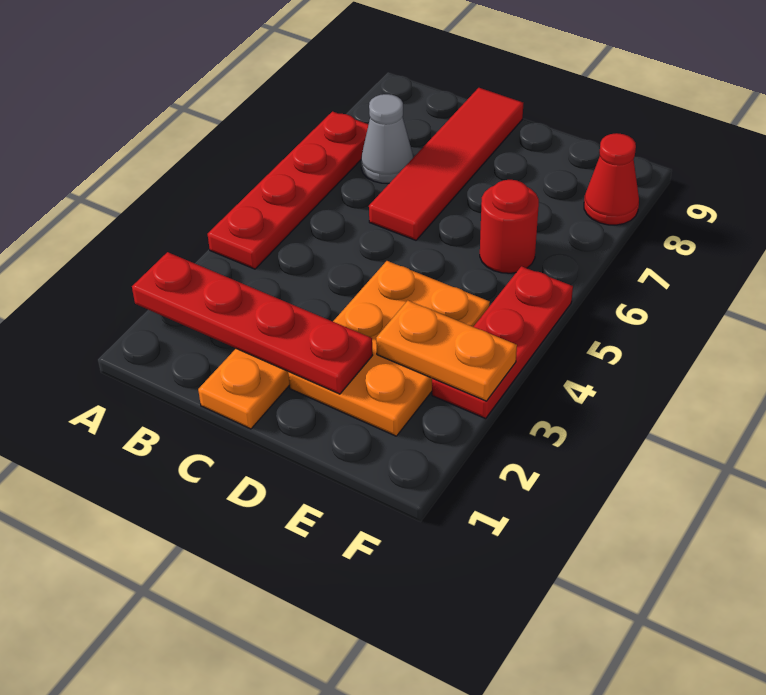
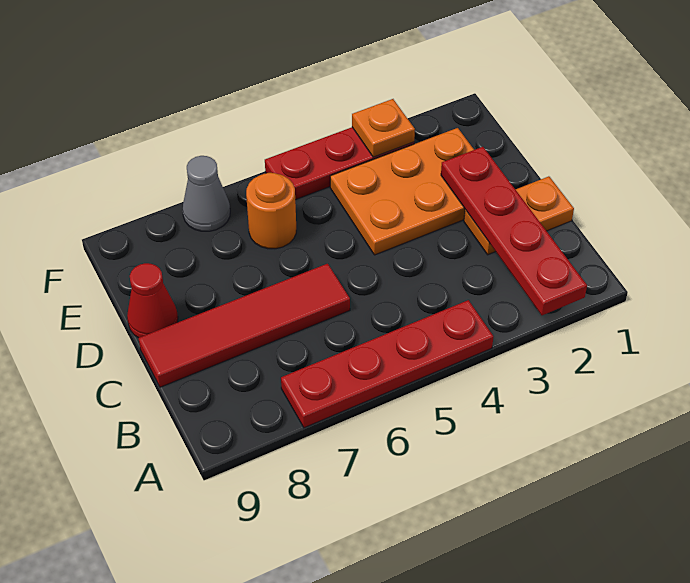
grey cone B7 level 1 -> grey cone F7 level 1
orange plate E3:F3 level 2 -> orange plate F3 level 2
red round brick E6 level 1 -> orange round brick E6 level 1
red cone F8 level 1 -> red cone D9 level 1

